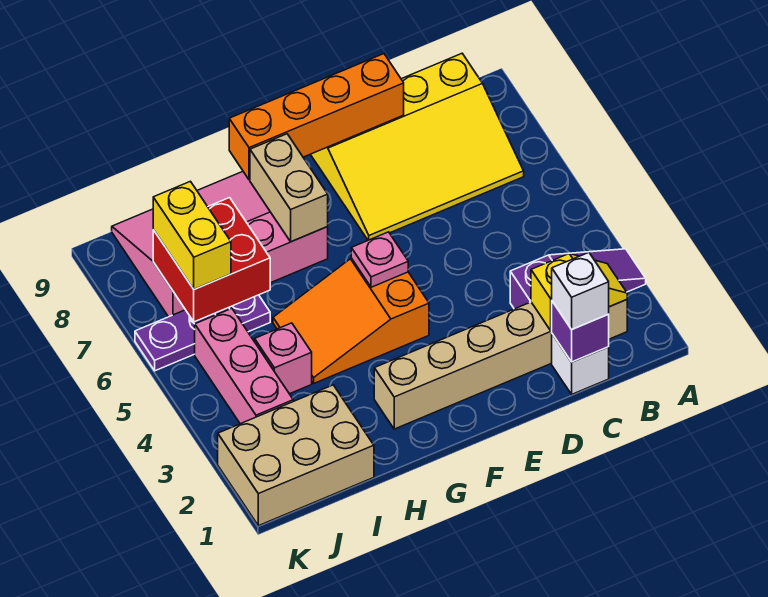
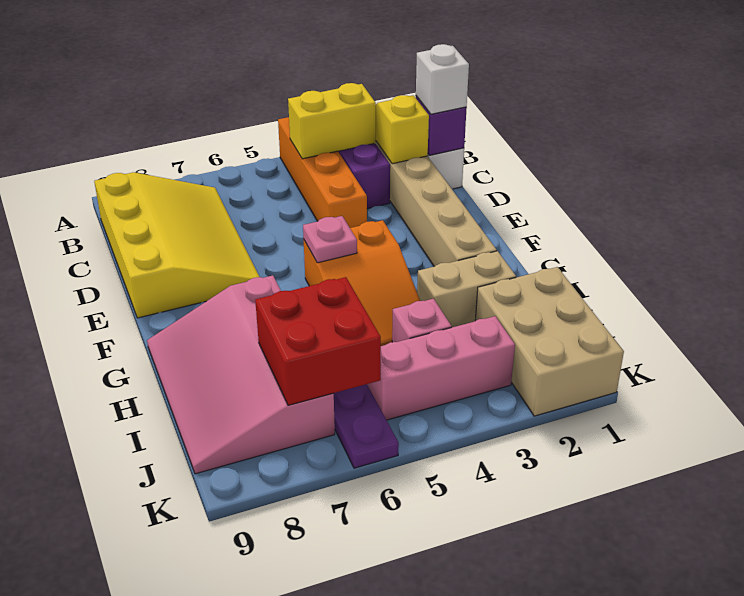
orange brick D9:G9 level 2 -> orange brick A4:D4 level 1
tan brick G7:G8 level 2 -> tan brick H2:H3 level 1
yellow brick J6:J7 level 3 -> yellow brick B3:B4 level 2

